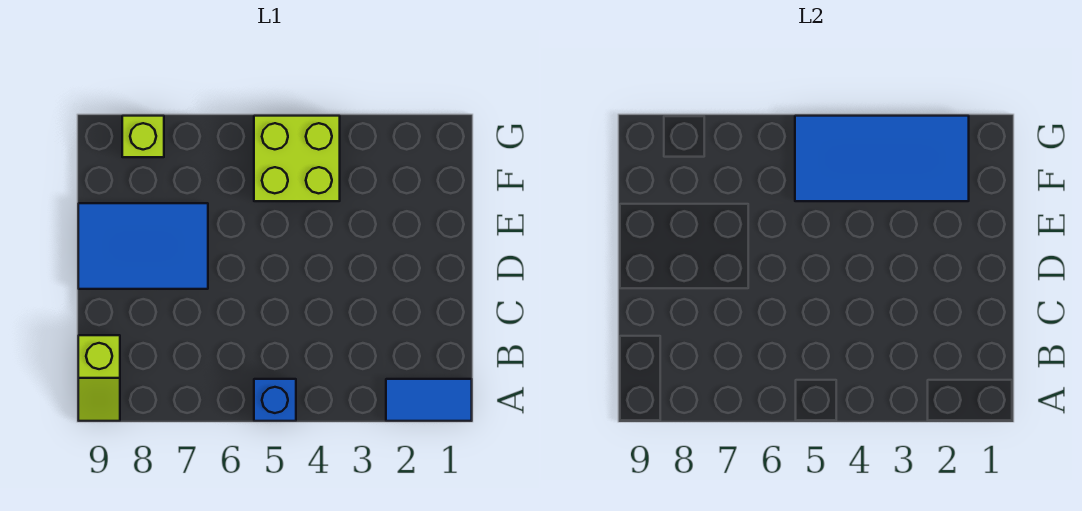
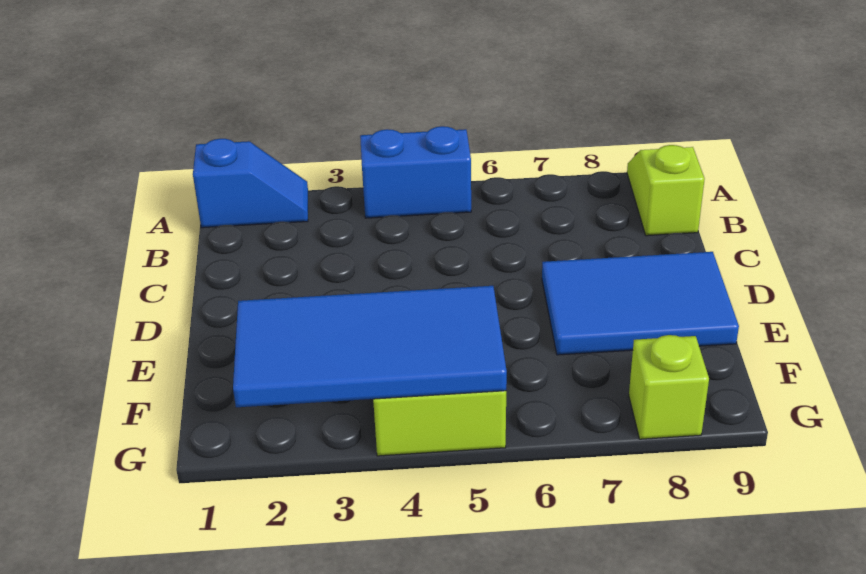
blue tile A1:A2 level 1 -> blue slope A1:A2 level 1 top 1
blue brick A5 level 1 -> blue brick A4:A5 level 1

